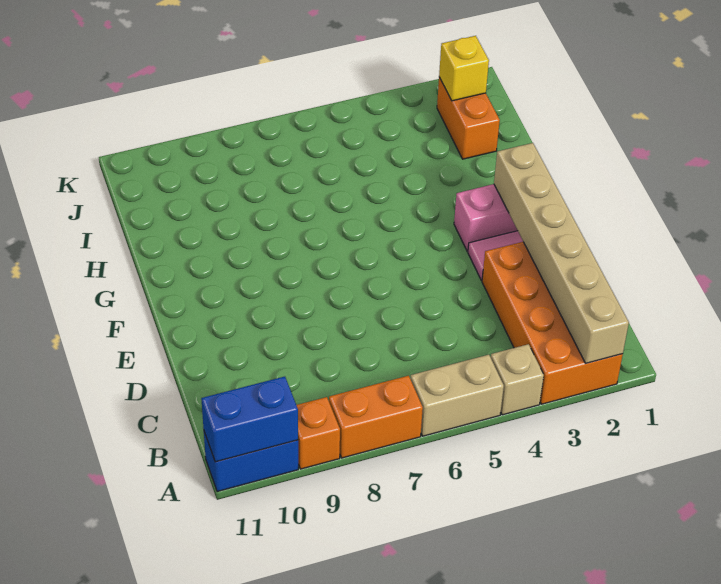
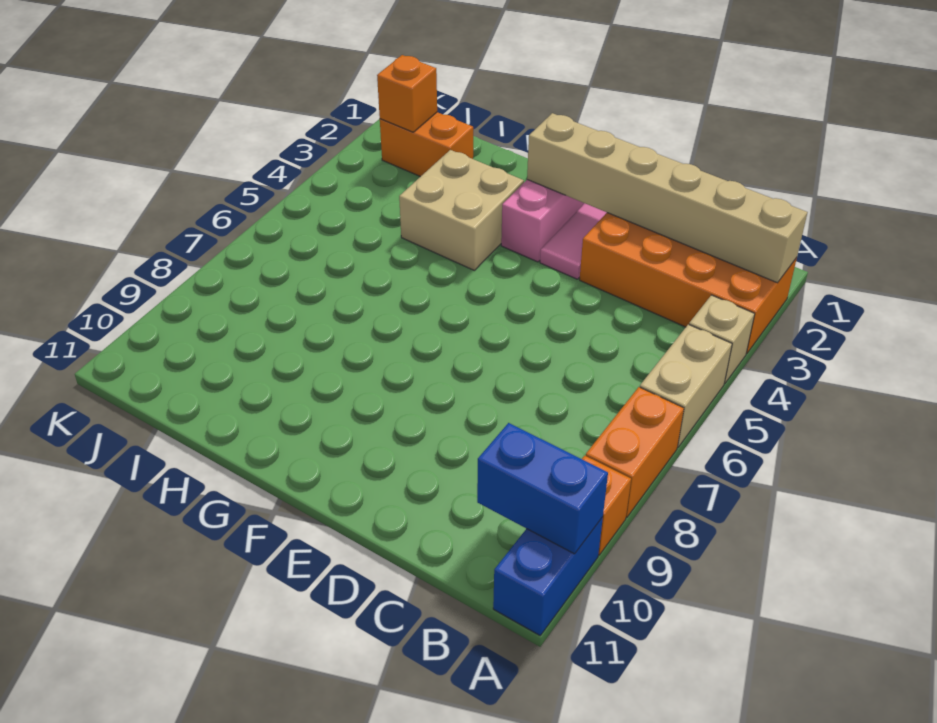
blue brick A10:A11 level 2 -> blue brick A10:B10 level 2
none -> tan brick G3:H4 level 1
yellow brick J2 level 2 -> orange brick J2 level 2

